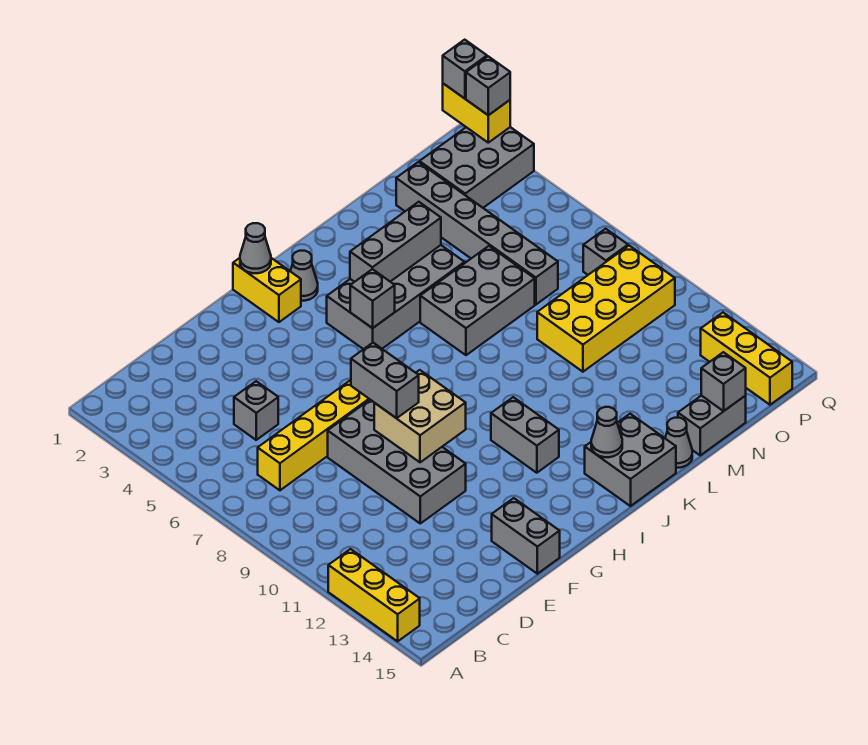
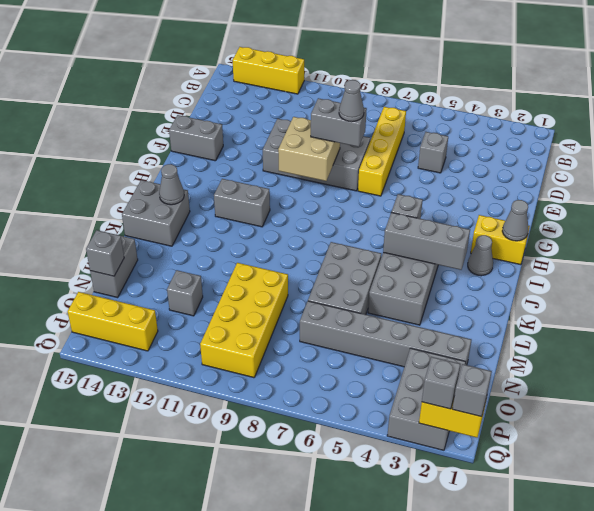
grey brick J4:L4 level 2 -> grey brick J3:J5 level 2
grey cone L15 level 1 -> grey cone F8 level 4
grey brick P8 level 1 -> grey brick N12 level 1

